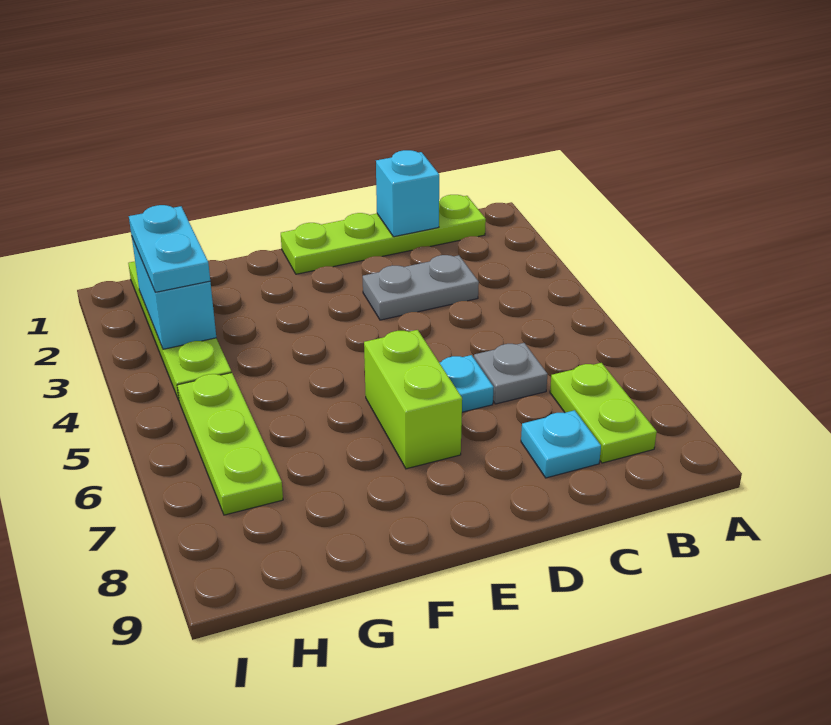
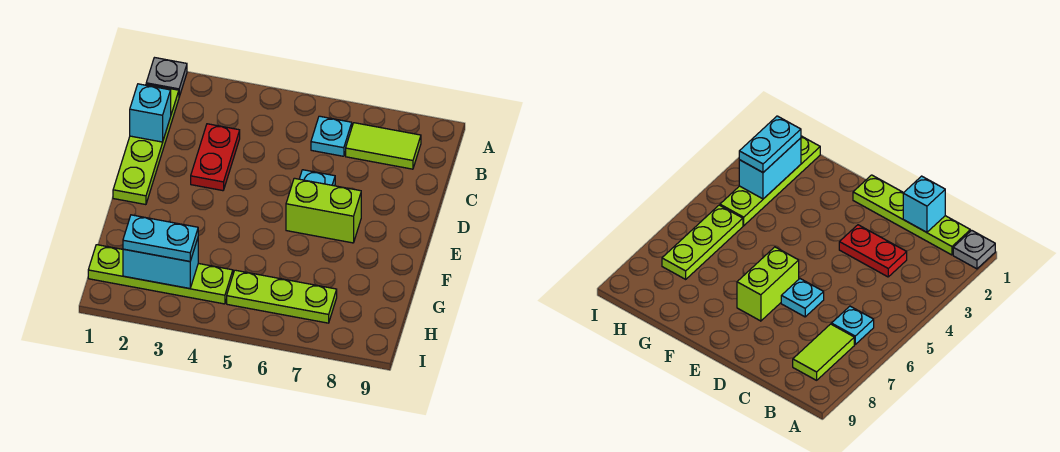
lime plate B7:B8 level 1 -> lime tile B7:B8 level 1
grey plate C3:D3 level 1 -> red plate C3:D3 level 1
grey plate C6 level 1 -> grey plate A1 level 1
cyan plate C8 level 1 -> cyan plate B6 level 1

